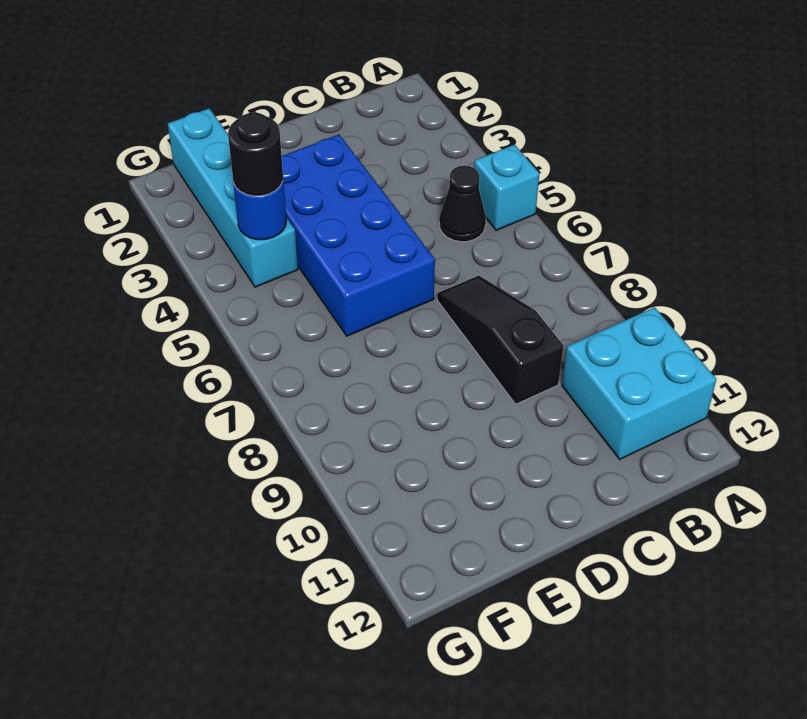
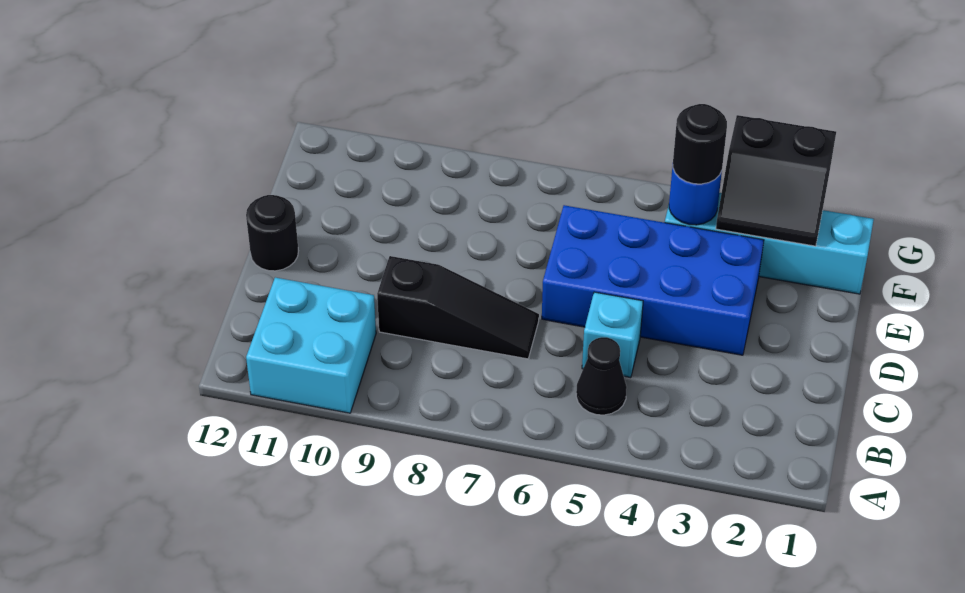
cyan brick A5 level 1 -> cyan brick C5 level 1
none -> black round brick D12 level 1
none -> black slope F2:G3 level 2 top G

